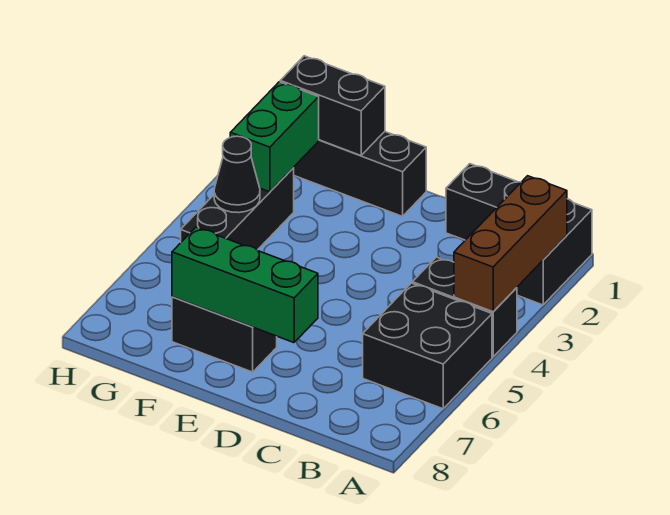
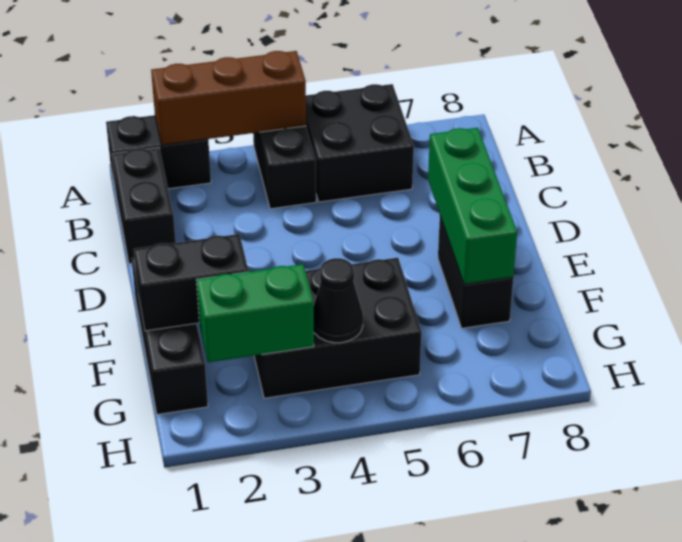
black brick F1:G1 level 2 -> black brick F1:F2 level 2
black brick G3:G5 level 1 -> black brick F3:G5 level 1

